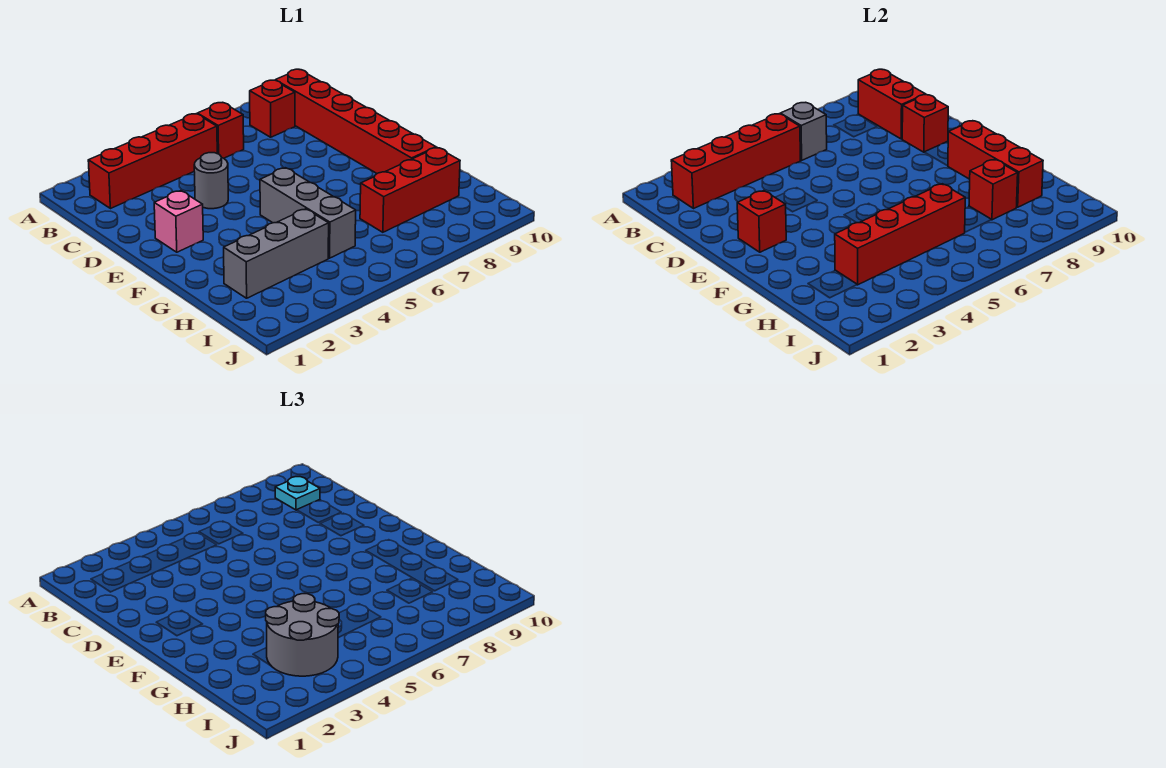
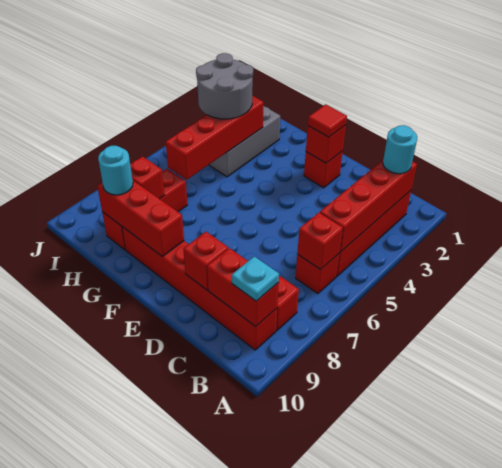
none -> cyan round brick B2 level 3
grey brick B6 level 2 -> red brick B6 level 2
grey round brick D4 level 1 -> none
pink brick E2 level 1 -> red brick E2 level 1
none -> red tile E2 level 3
grey brick F5:H5 level 1 -> none
none -> cyan round brick H9 level 3

